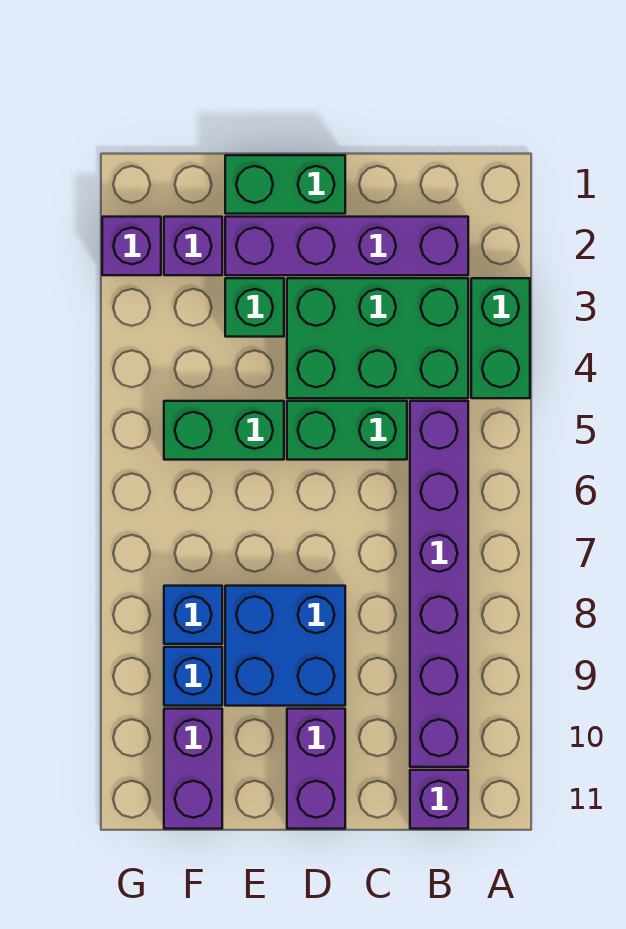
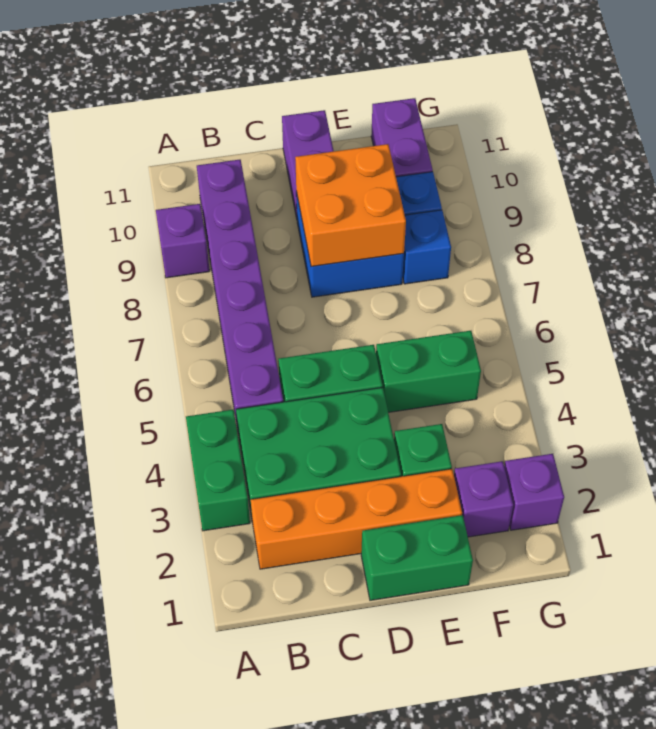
purple brick B2:E2 level 1 -> orange brick B2:E2 level 1
purple brick B11 level 1 -> purple brick A9 level 1
none -> orange brick D8:E9 level 2

